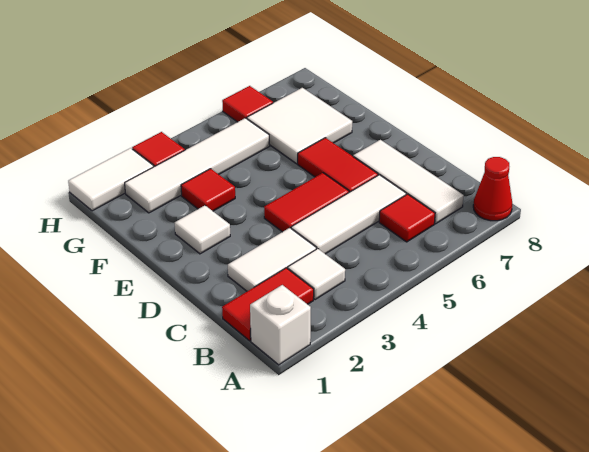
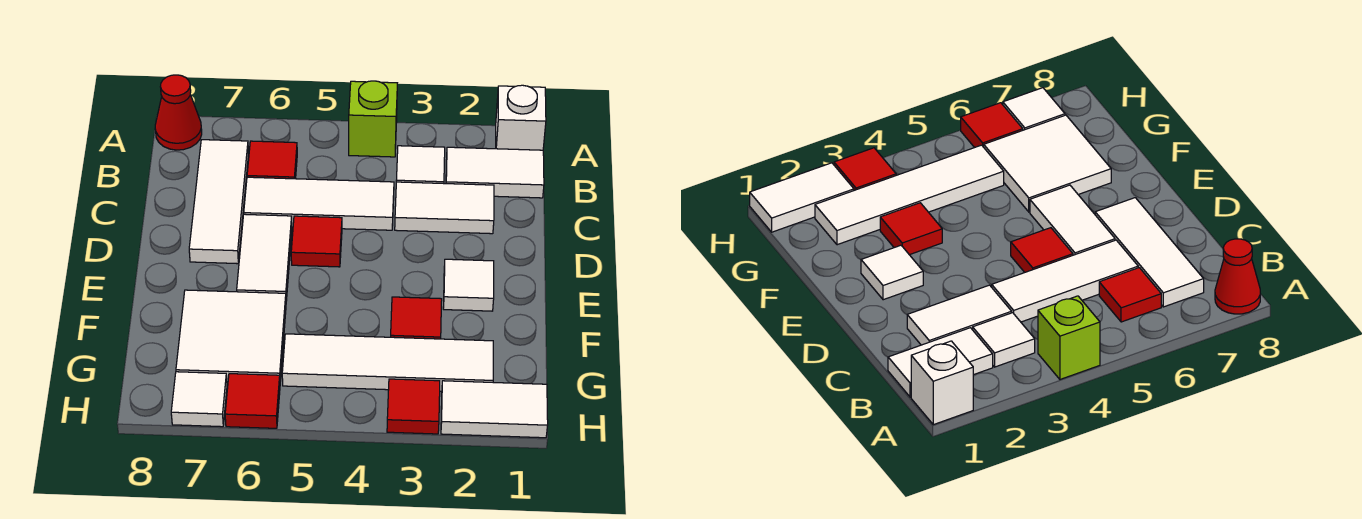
none -> lime brick A4 level 1
red tile B1:B2 level 1 -> white tile B1:B2 level 1
red tile D4:D5 level 1 -> red tile D5 level 1
red tile D6:E6 level 1 -> white tile D6:E6 level 1
none -> white tile H7 level 1

